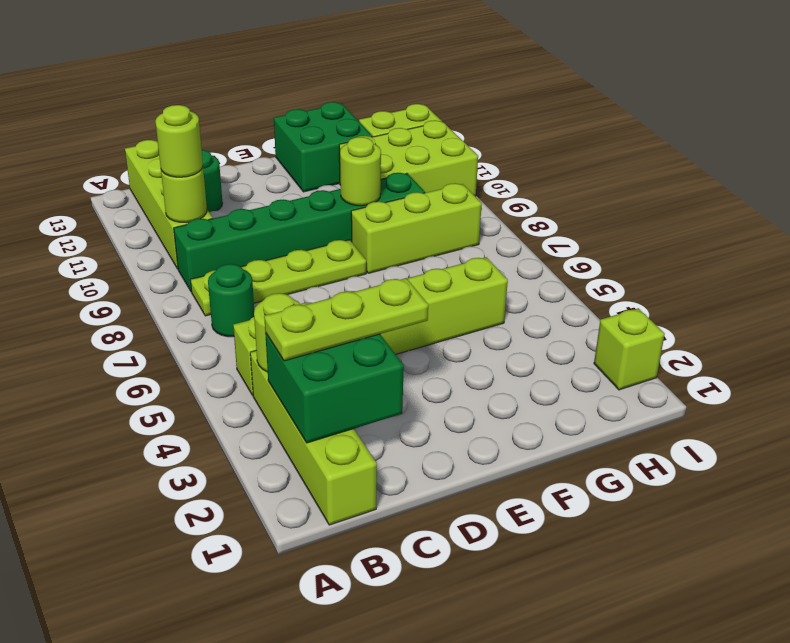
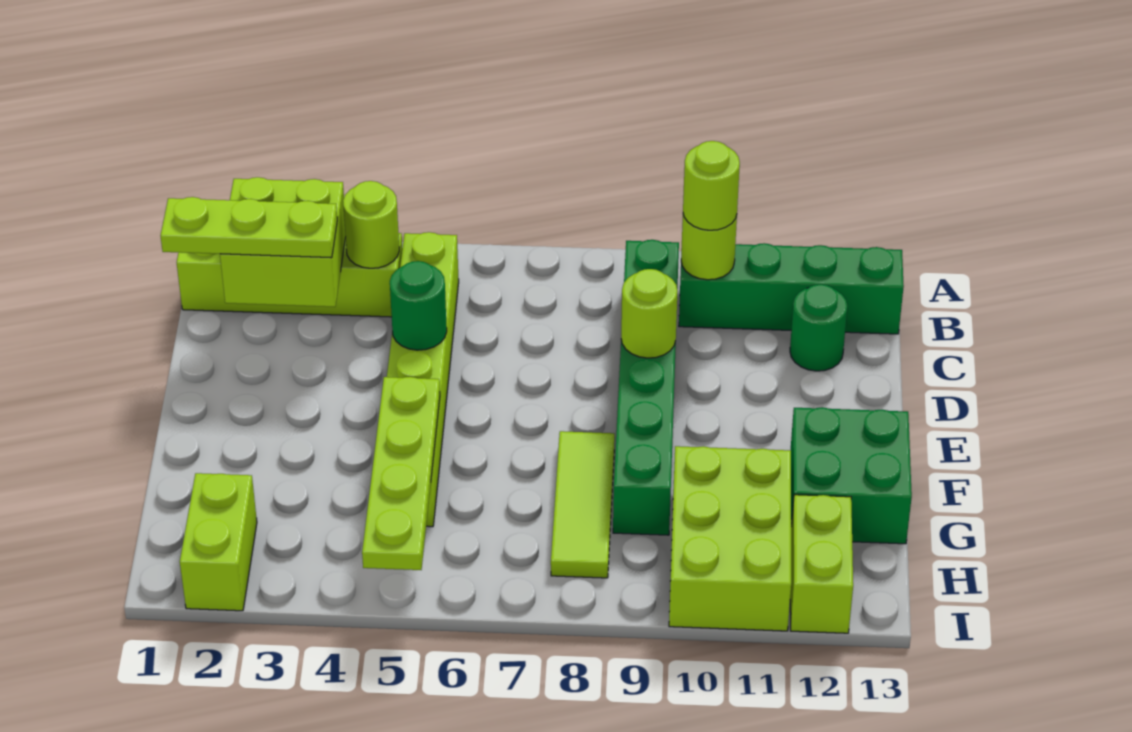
green brick B2:C3 level 2 -> lime brick B2:C3 level 2
lime plate B3:D3 level 3 -> lime plate C1:C3 level 3
green round brick B7 level 1 -> green round brick D5 level 2
lime plate B8:E8 level 1 -> lime plate F5:I5 level 2
lime brick B10:B13 level 1 -> green brick B10:B13 level 1
lime brick F8:H8 level 1 -> lime tile F8:H8 level 1
lime round brick F9 level 2 -> lime round brick D9 level 2
lime brick I2 level 1 -> lime brick H2:I2 level 1

